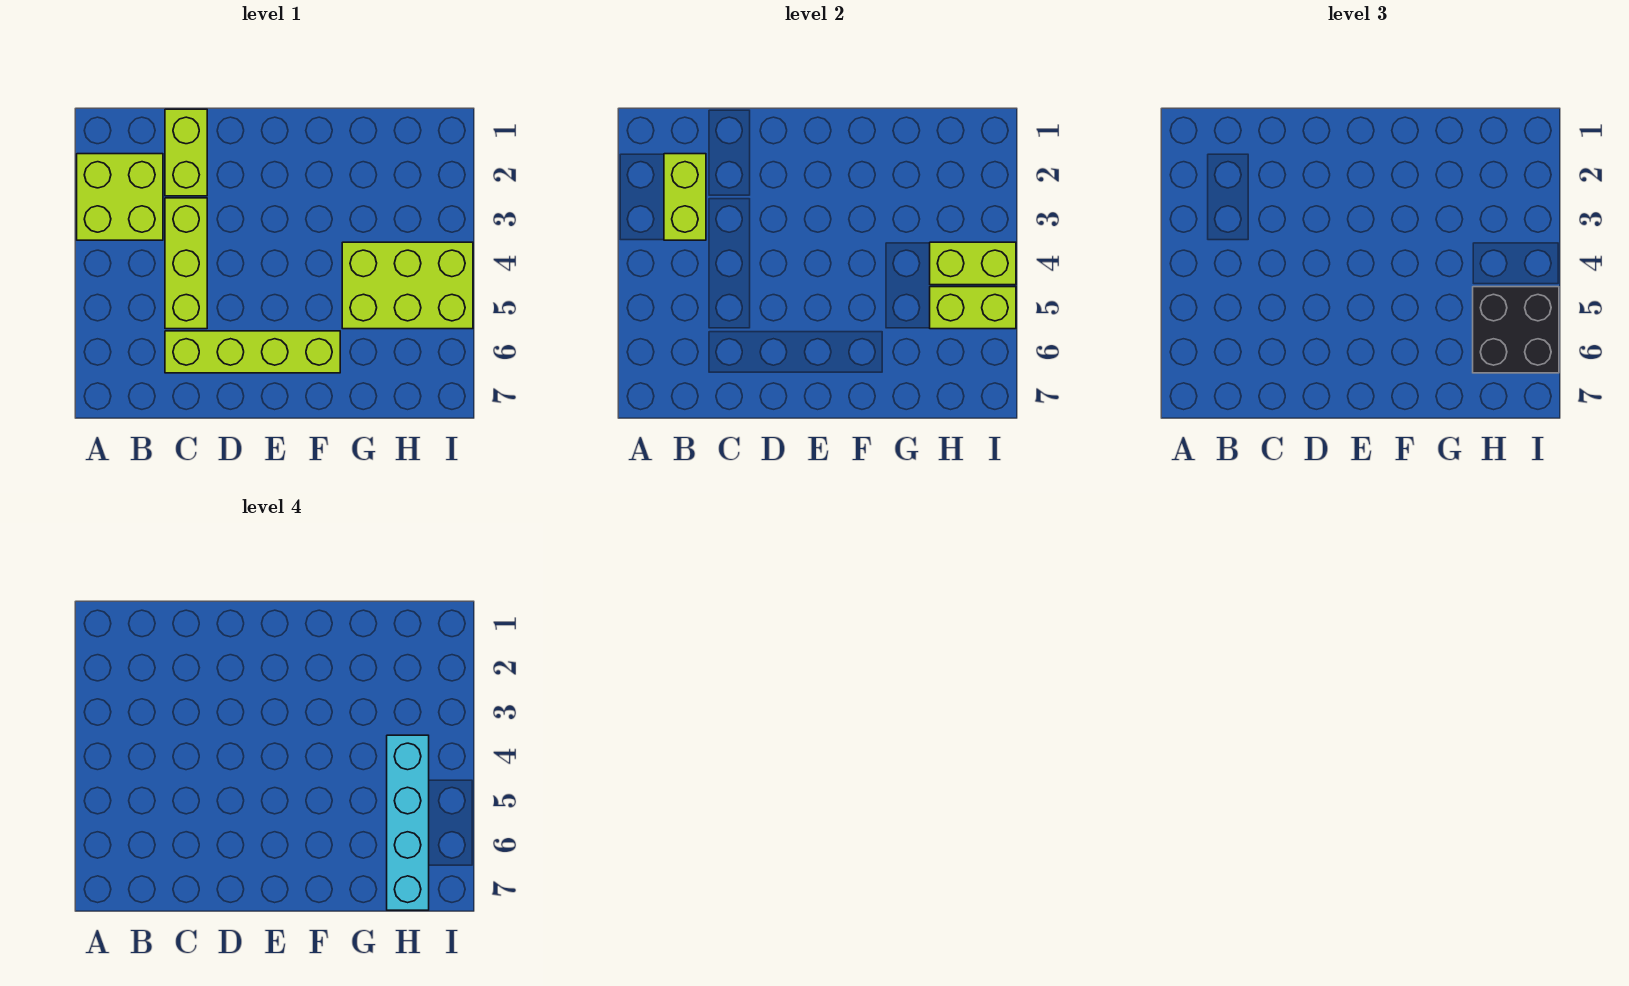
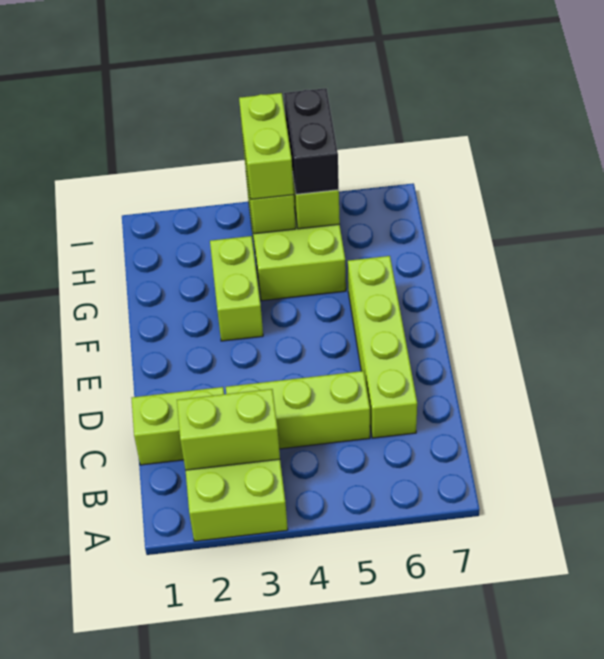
none -> lime brick F3:G3 level 1
none -> lime brick H4:I4 level 3
cyan brick H4:H7 level 4 -> none
black brick H5:I6 level 3 -> black brick H5:I5 level 3

